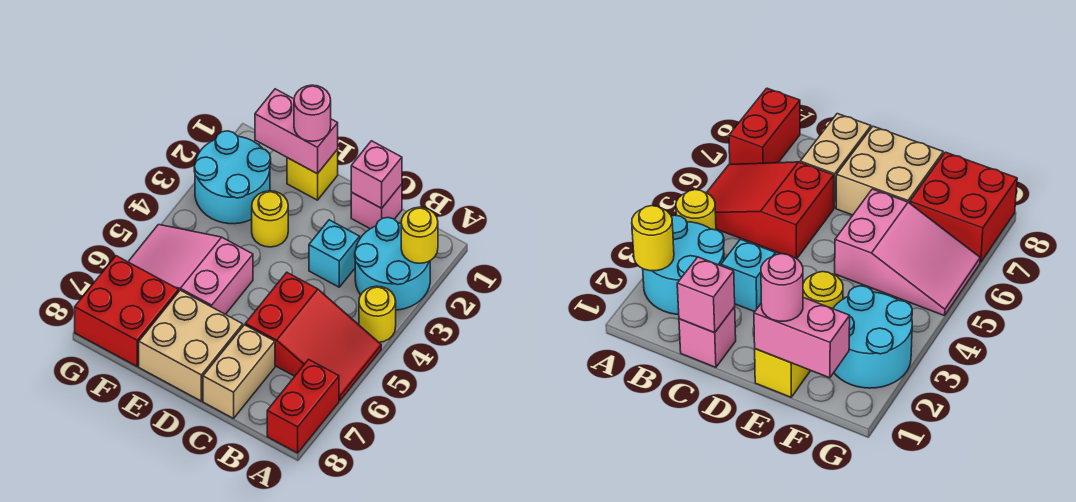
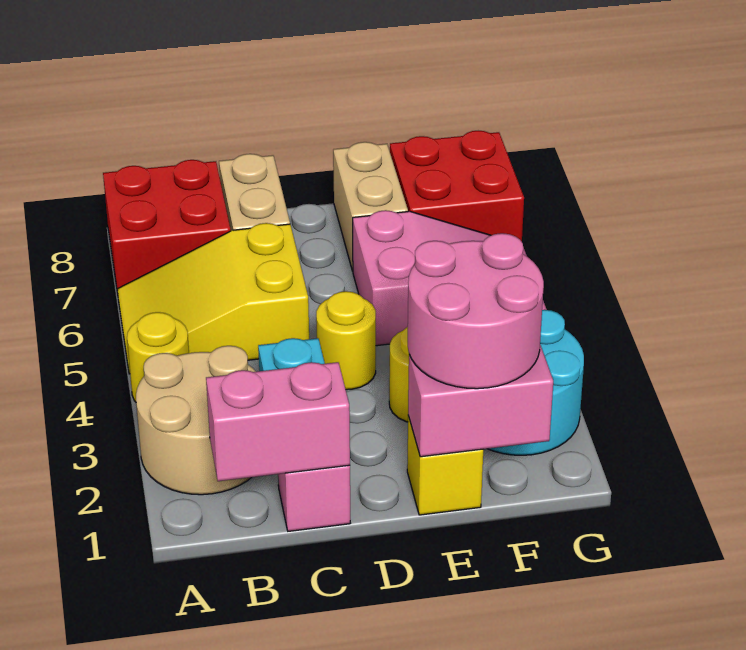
cyan round brick A2:B3 level 1 -> tan round brick A2:B3 level 1
yellow round brick A2 level 2 -> yellow round brick D4 level 1
red slope A5:C6 level 1 top C -> yellow slope A5:C6 level 1 top C
red brick A7:A8 level 1 -> red brick A7:B8 level 1
pink brick C1 level 2 -> pink brick B1:C1 level 2
tan brick D7:E8 level 1 -> tan brick E7:E8 level 1
pink round brick E1 level 3 -> pink round brick E1:F2 level 3

